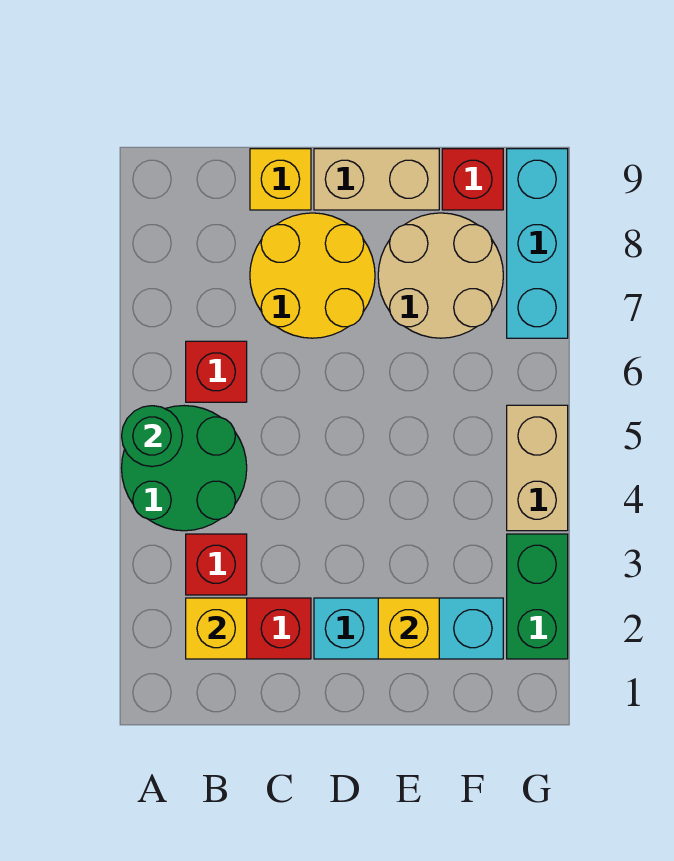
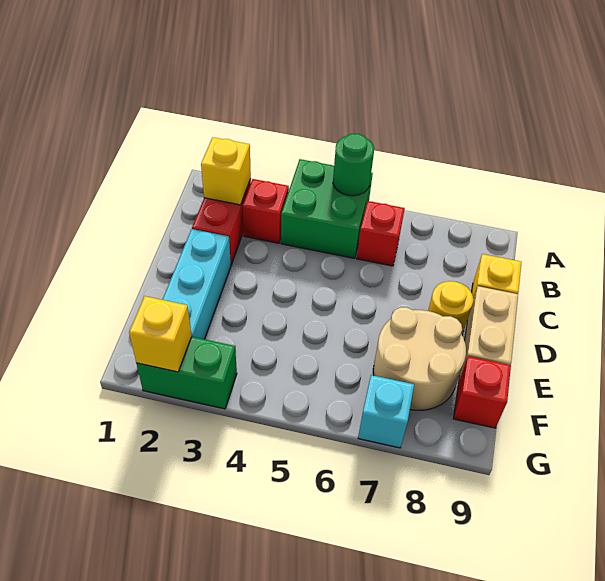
green round brick A4:B5 level 1 -> green brick A4:B5 level 1
yellow round brick C7:D8 level 1 -> yellow round brick D8 level 1
yellow brick E2 level 2 -> yellow brick G2 level 2
tan brick G4:G5 level 1 -> none
cyan brick G7:G9 level 1 -> cyan brick G7 level 1

